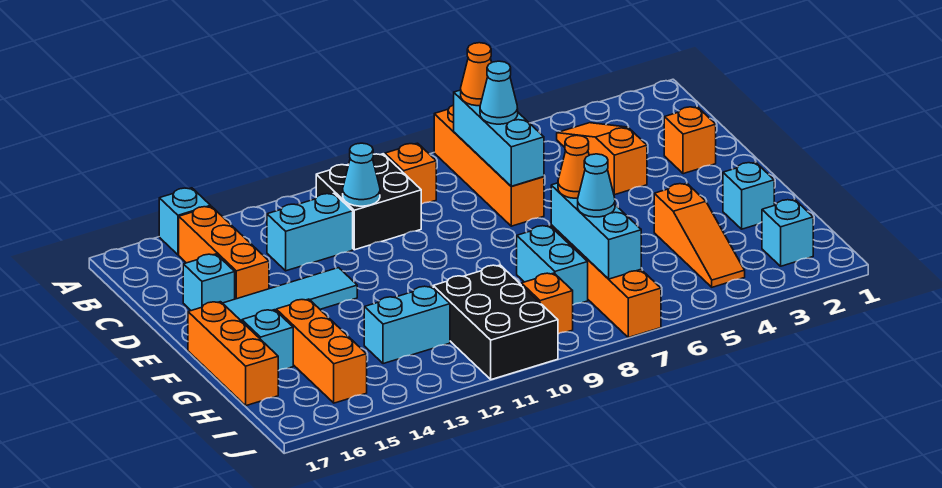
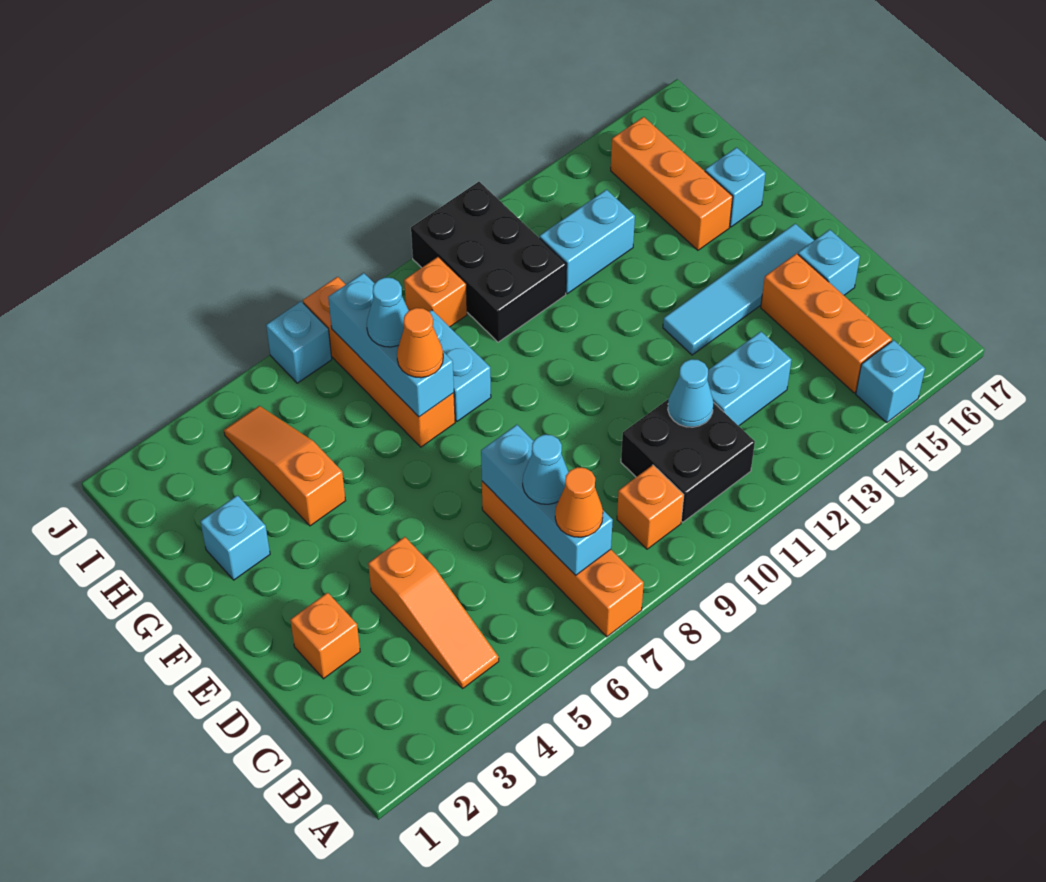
orange brick F17:H17 level 1 -> none
cyan brick I2 level 1 -> cyan brick J6 level 1

